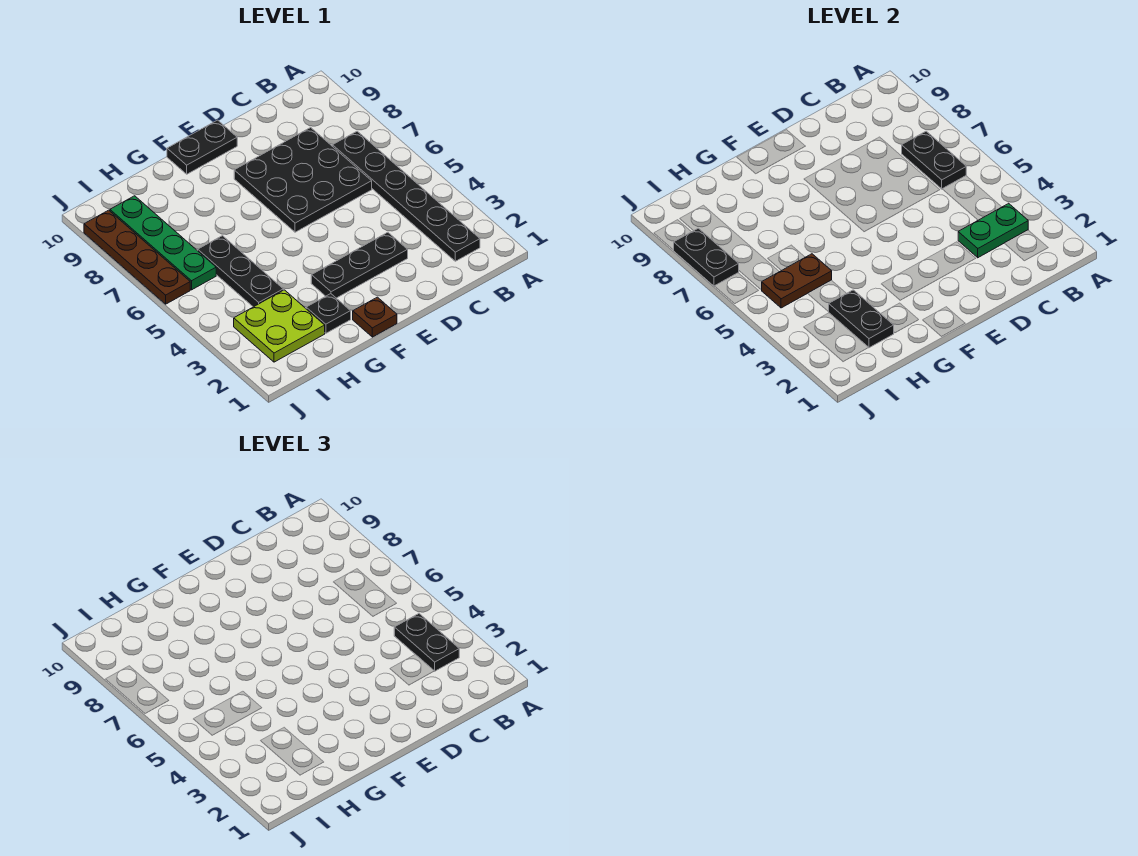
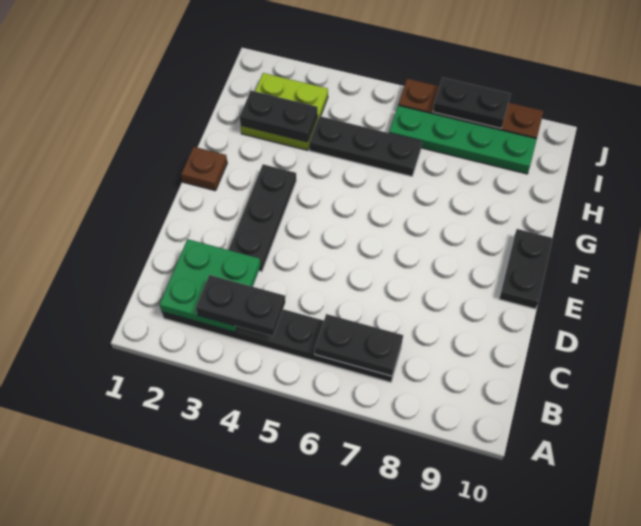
green plate B3:C3 level 2 -> green plate B2:C3 level 2
black plate C6:E8 level 1 -> none
black plate G2 level 1 -> none
brown plate H5:I5 level 2 -> none

